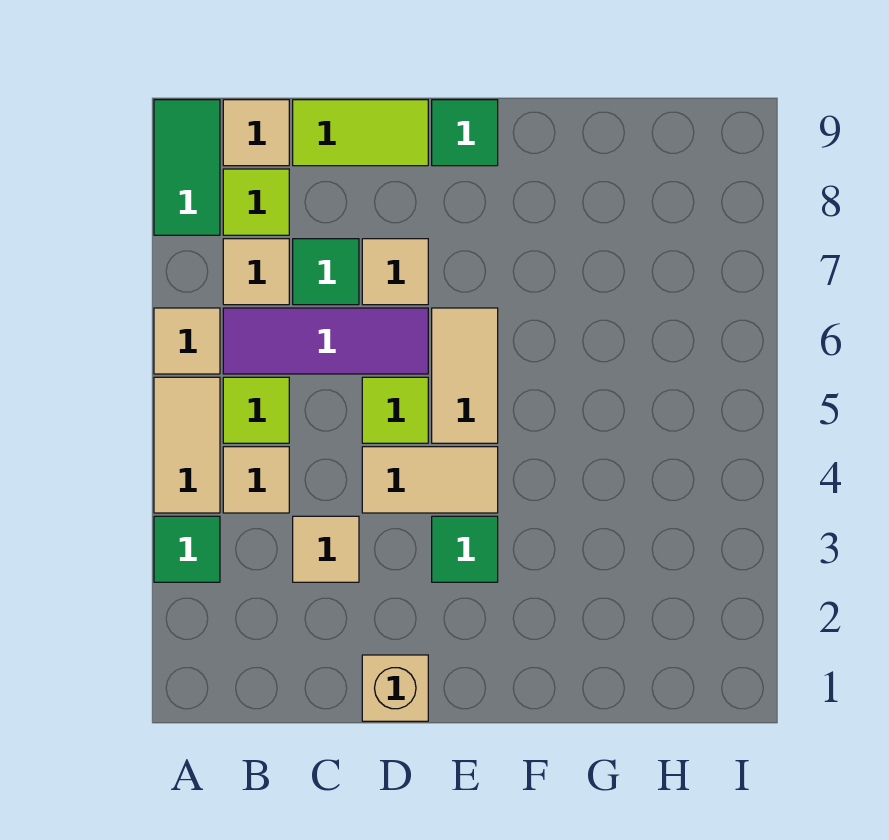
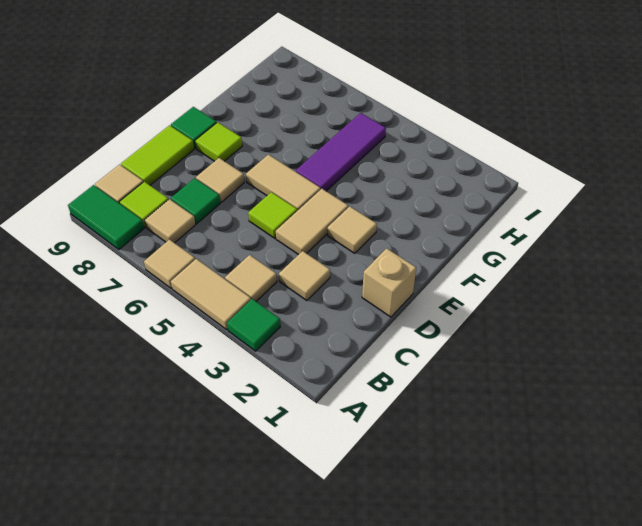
lime tile B5 level 1 -> lime tile E8 level 1
purple tile B6:D6 level 1 -> purple tile F5:H5 level 1
green tile E3 level 1 -> tan tile E3 level 1

